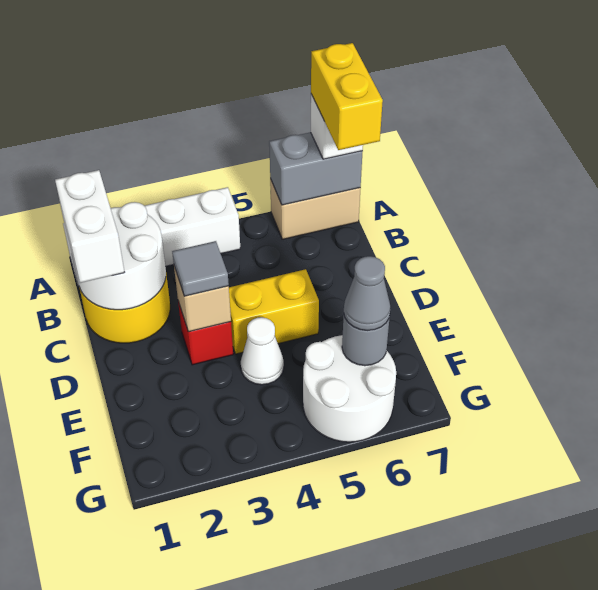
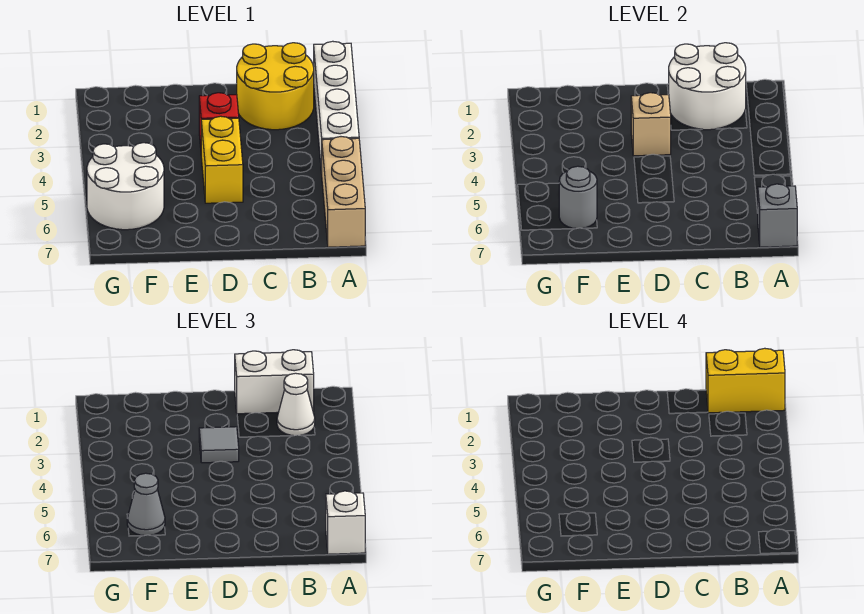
tan brick A6:A7 level 1 -> tan brick A5:A7 level 1
grey brick A6:A7 level 2 -> grey brick A7 level 2
yellow brick A7:B7 level 4 -> yellow brick A1:B1 level 4
white cone E4 level 1 -> white cone B2 level 3

